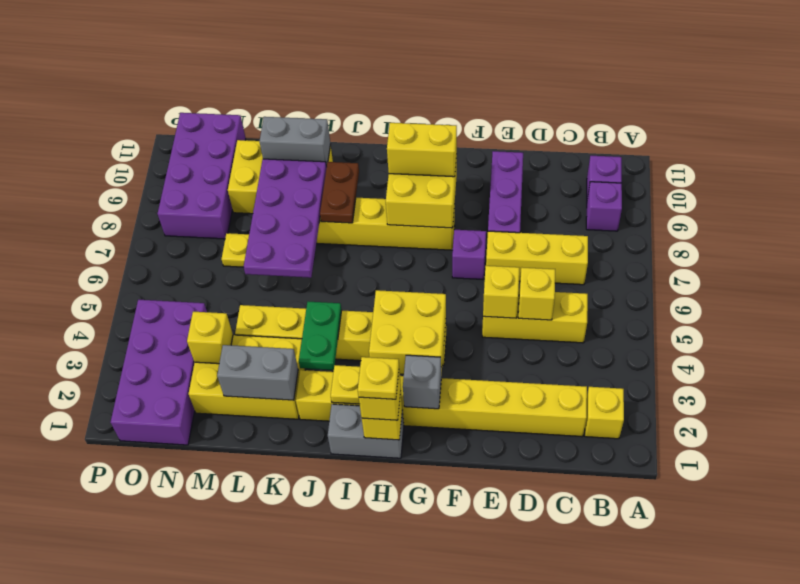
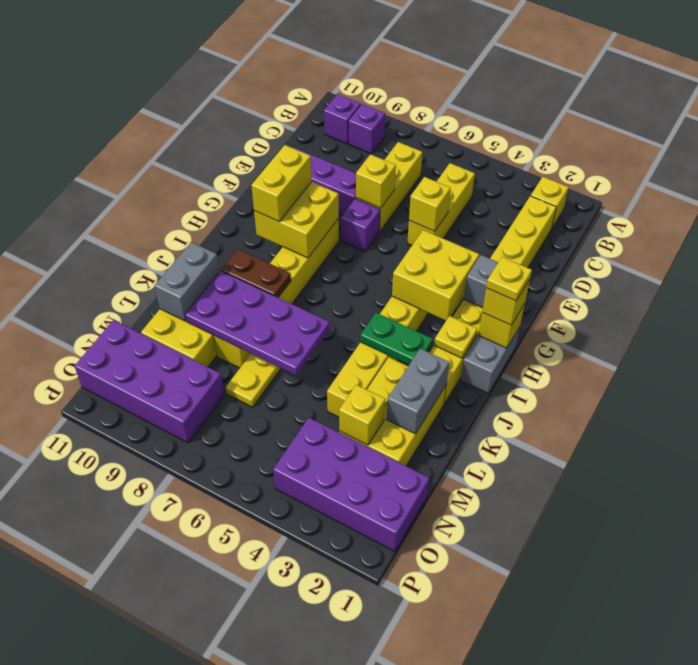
yellow brick D5 level 2 -> yellow brick E7 level 2

